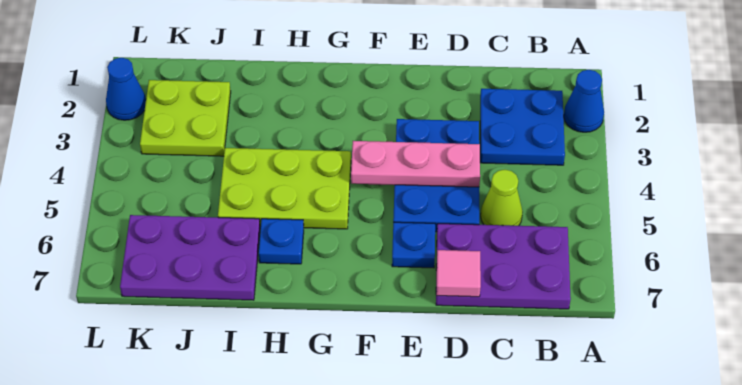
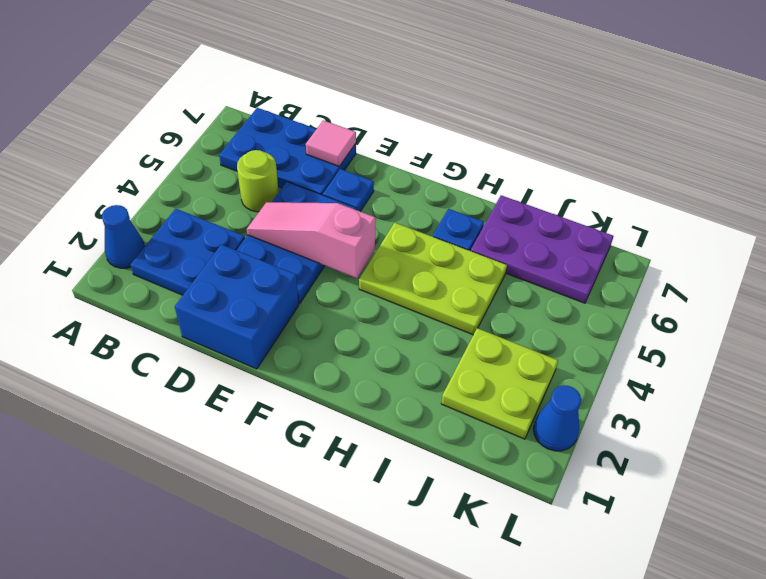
purple plate B6:D7 level 1 -> blue plate B6:D7 level 1
lime cone C5 level 1 -> lime round brick C5 level 1
none -> blue brick D1:E2 level 1
pink plate D4:F4 level 2 -> pink slope D4:F4 level 2 top F

